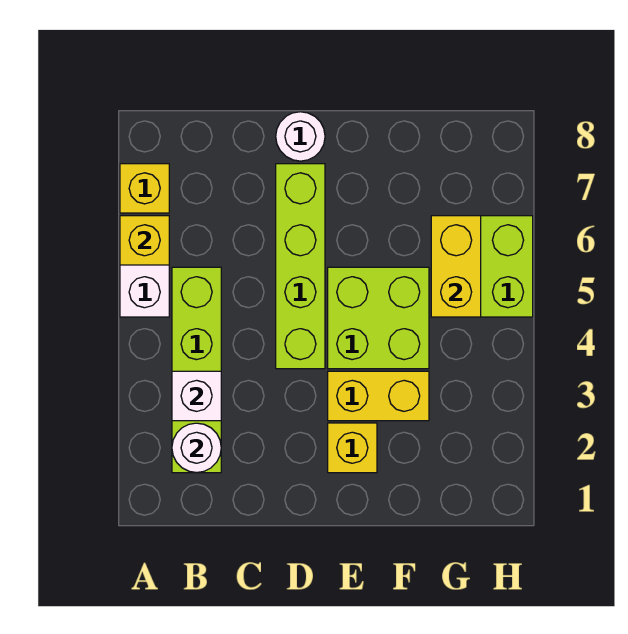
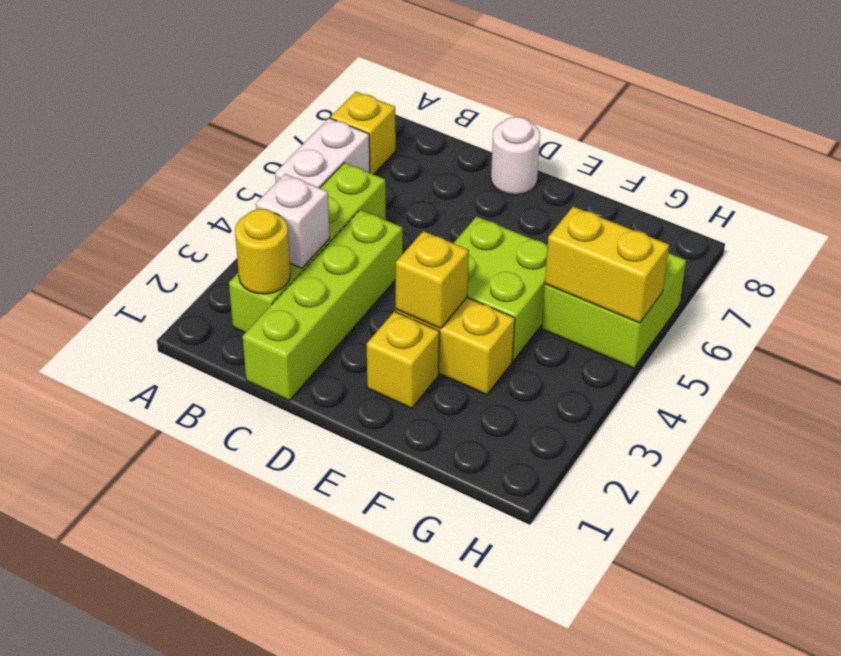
yellow brick A6 level 2 -> yellow brick E3 level 2
white round brick B2 level 2 -> yellow round brick B2 level 2
lime brick D4:D7 level 1 -> lime brick C1:C4 level 1
yellow brick G5:G6 level 2 -> yellow brick G5:H5 level 2

